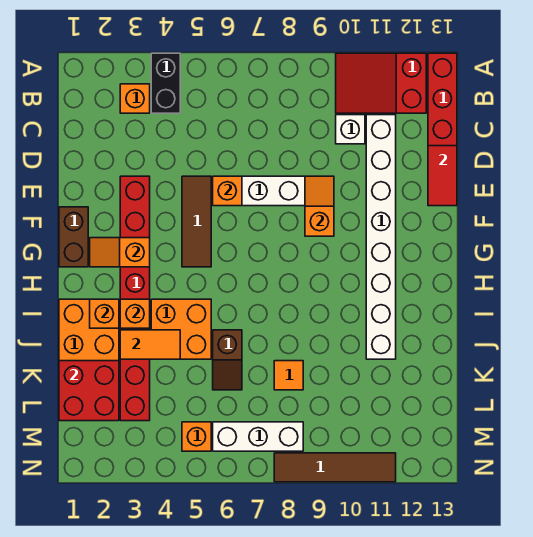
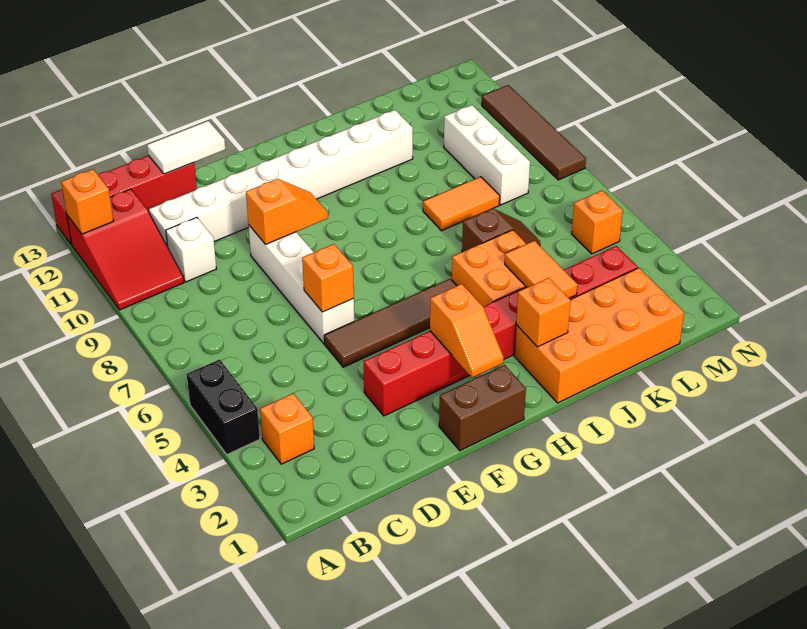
black brick A4:B4 level 1 -> black brick A4:A5 level 1
red tile D13:E13 level 2 -> white tile D13:E13 level 2
brown tile E5:G5 level 1 -> brown tile E5:H5 level 1
orange slope E9:F9 level 2 top F -> orange slope E9:F9 level 2 top E
orange brick I3 level 2 -> orange brick A12 level 2
red brick K1:L2 level 2 -> none
orange tile K8 level 1 -> orange tile J8:K8 level 1
white brick M6:M8 level 1 -> white brick L8:L10 level 1

